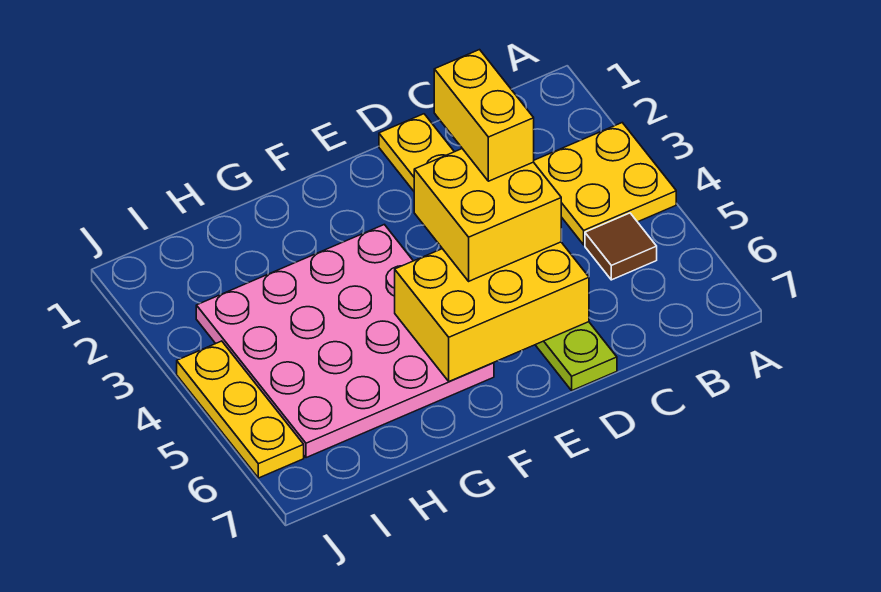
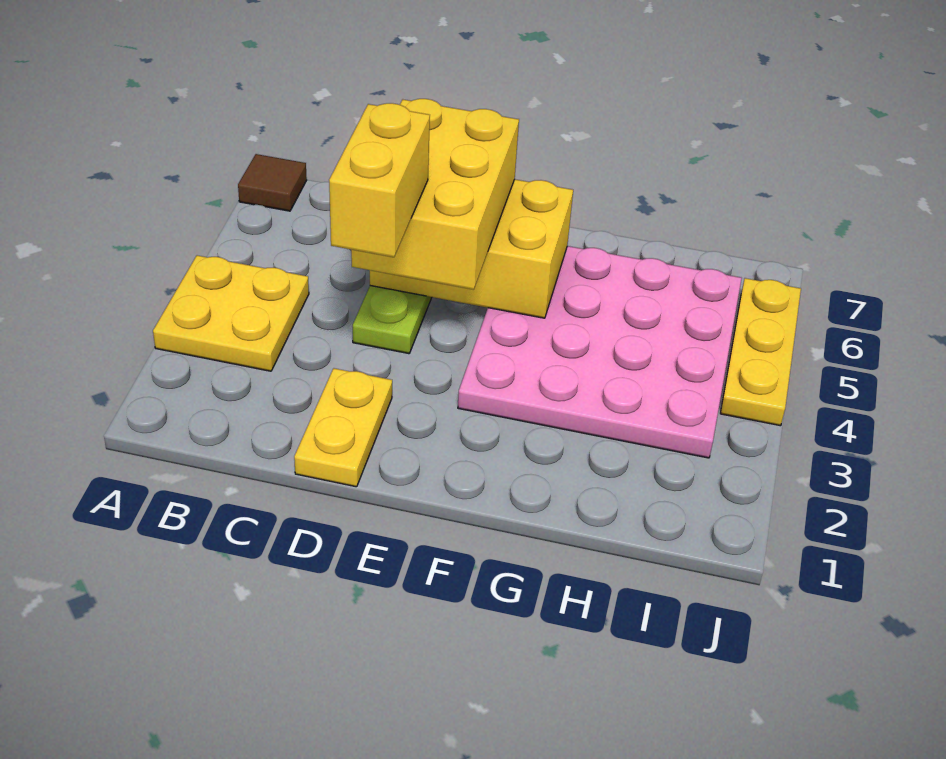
brown tile B5 level 1 -> brown tile A7 level 1
yellow brick D4:E5 level 3 -> yellow brick D4:E6 level 3

